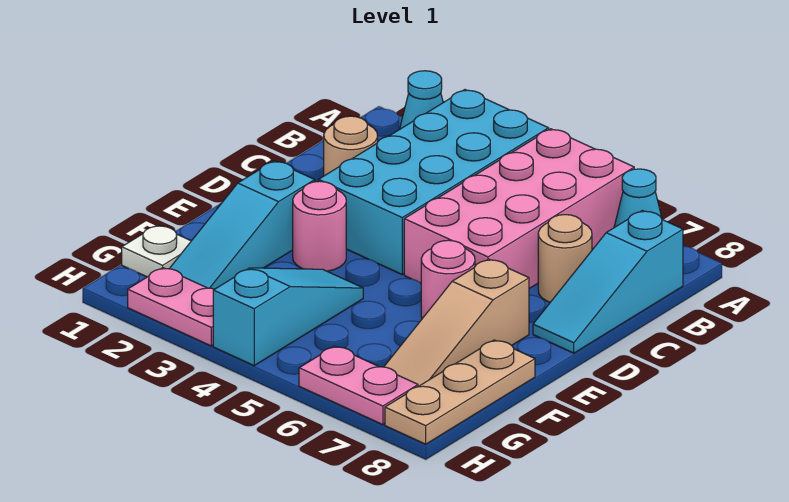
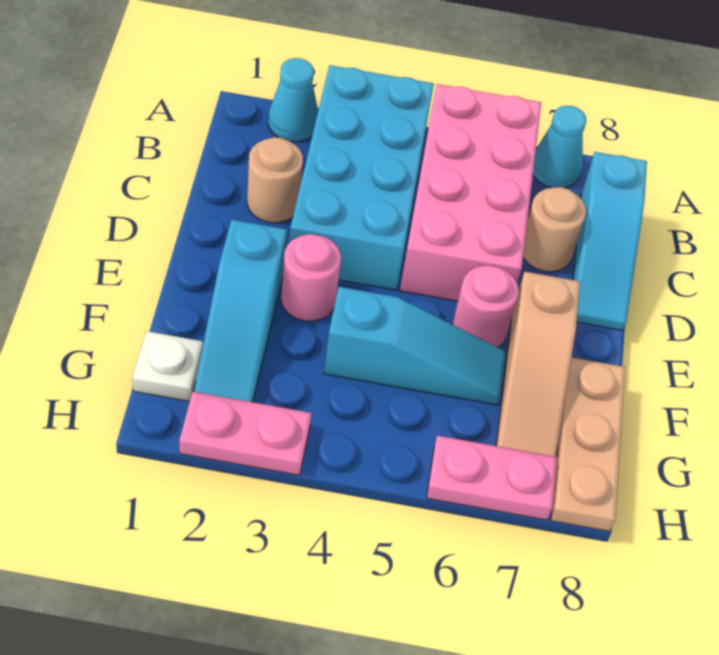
cyan slope F4:H4 level 1 top H -> cyan slope F4:F6 level 1 top 4

